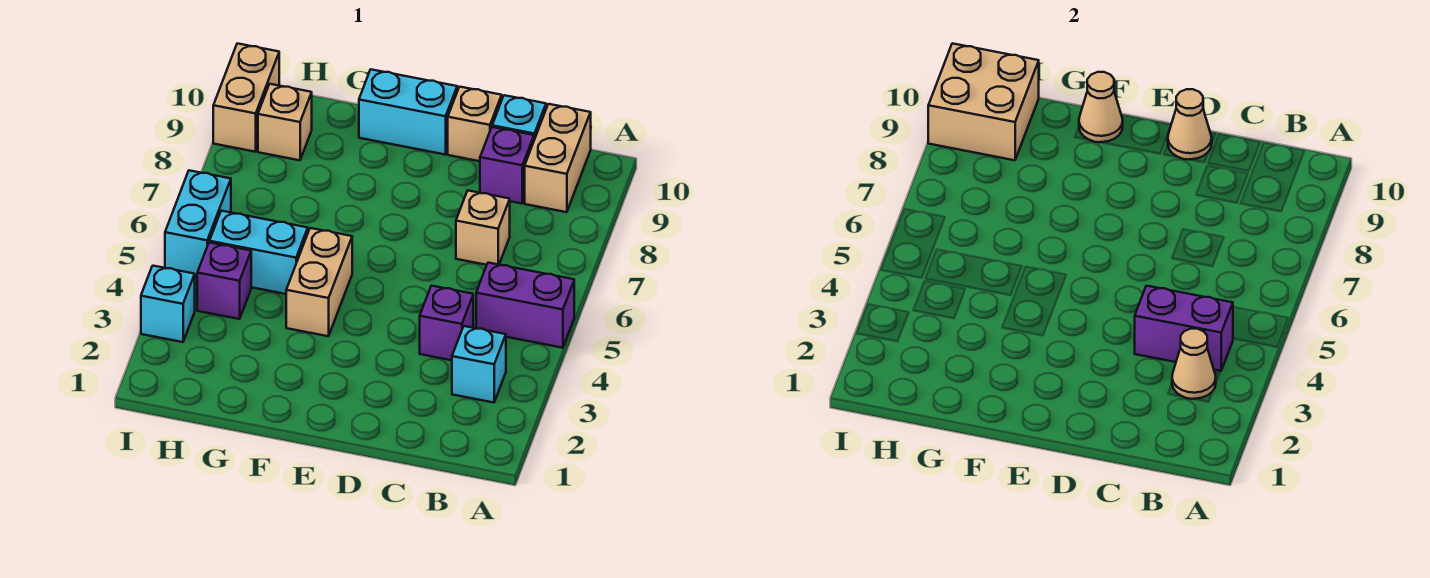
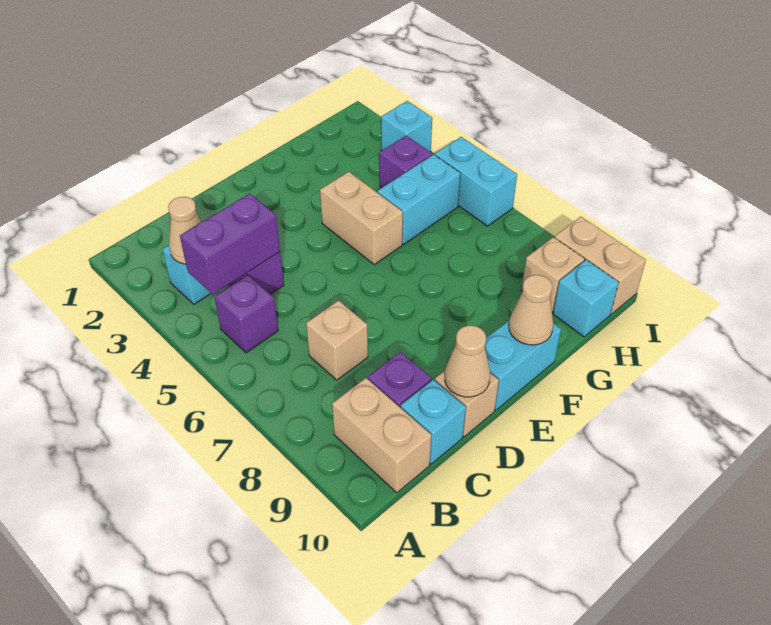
purple brick A5:B5 level 1 -> purple brick B5 level 1
tan brick H9:I10 level 2 -> none
none -> cyan brick H10 level 1

